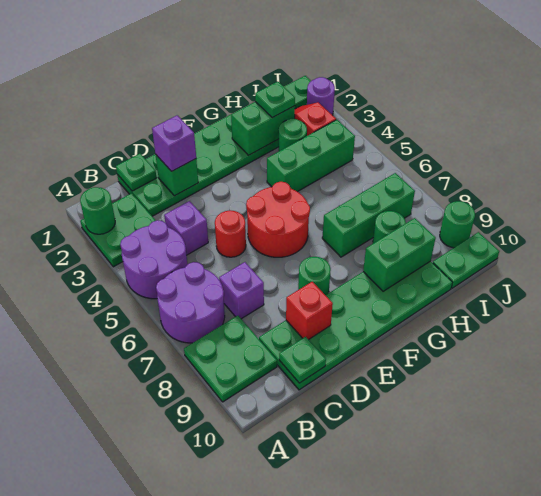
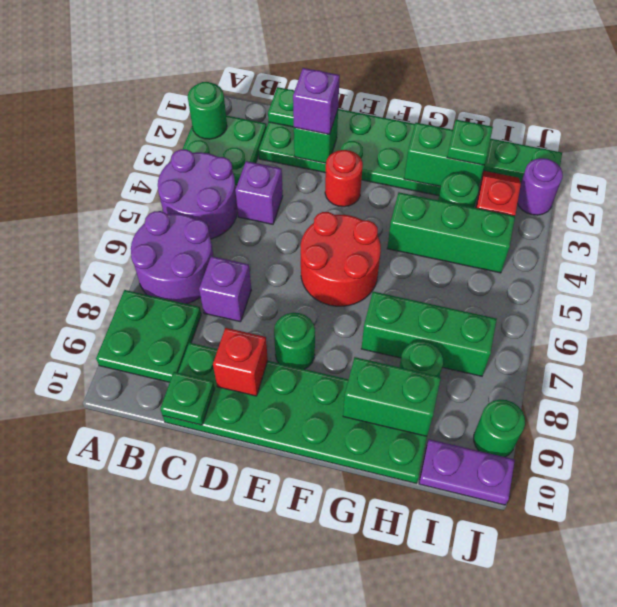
red round brick D5 level 1 -> red round brick E3 level 1
green plate I10:J10 level 1 -> purple plate I10:J10 level 1

